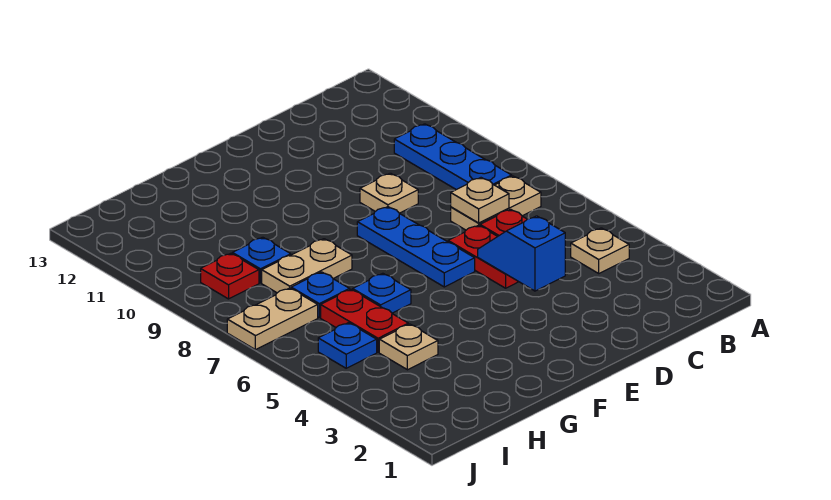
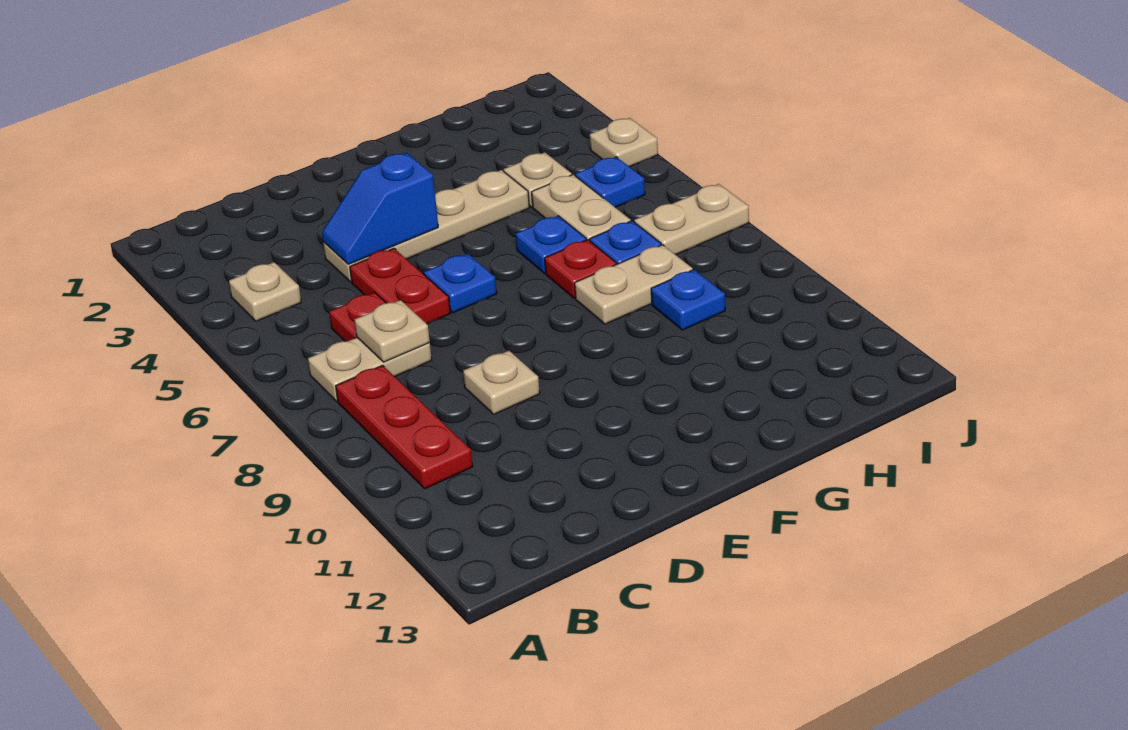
blue plate B8:B10 level 1 -> red plate B8:B10 level 1
none -> tan plate D4:G4 level 1
blue slope D4:D5 level 2 top 4 -> blue slope D4:E4 level 2 top E
blue plate E6:E8 level 1 -> blue plate E6 level 1
red plate H5:H6 level 1 -> tan plate H5:H6 level 1
red plate I9 level 1 -> red plate G7 level 1
none -> tan plate J4 level 1

